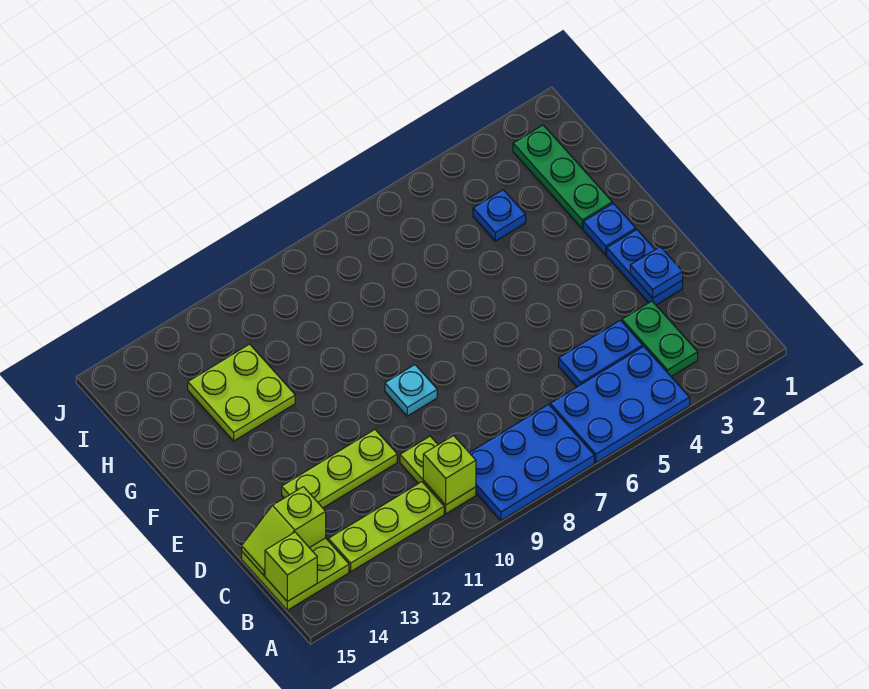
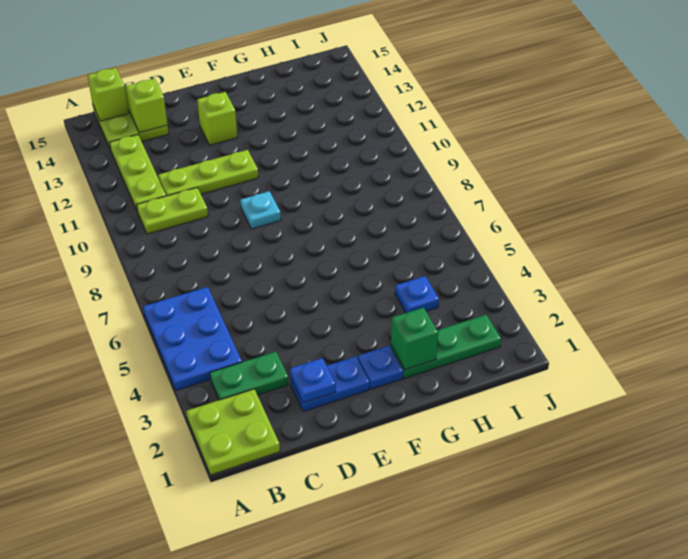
blue plate A7:B9 level 1 -> none
lime brick B10 level 2 -> lime brick E13 level 1
blue plate C4:C5 level 1 -> none
lime plate D11:D13 level 1 -> lime plate C11:E11 level 1
none -> green brick G2 level 2
lime plate G12:H13 level 1 -> lime plate A1:B2 level 1

